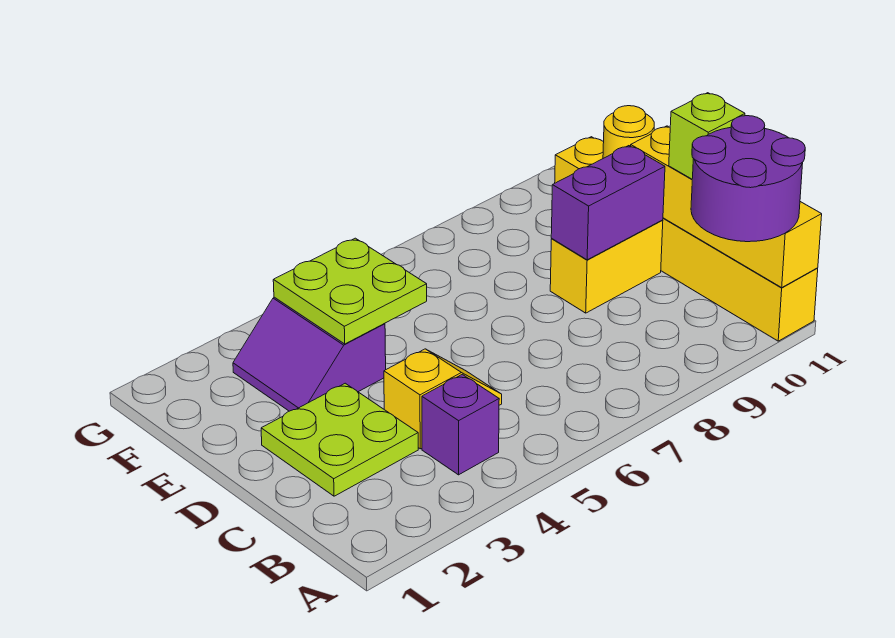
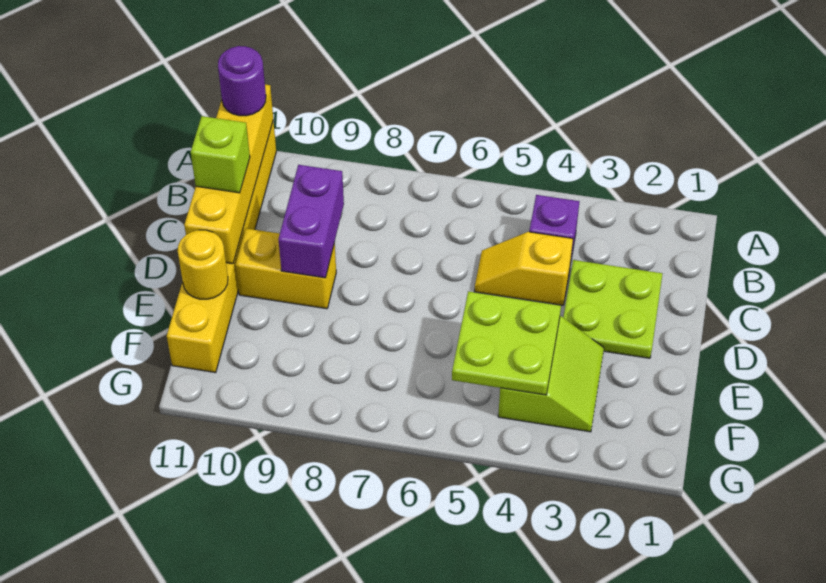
purple round brick A10:B11 level 3 -> purple round brick A11 level 3
purple brick D9:D10 level 2 -> purple brick C9:D9 level 2
purple slope E3:F4 level 1 top 4 -> lime slope E3:F4 level 1 top 4

